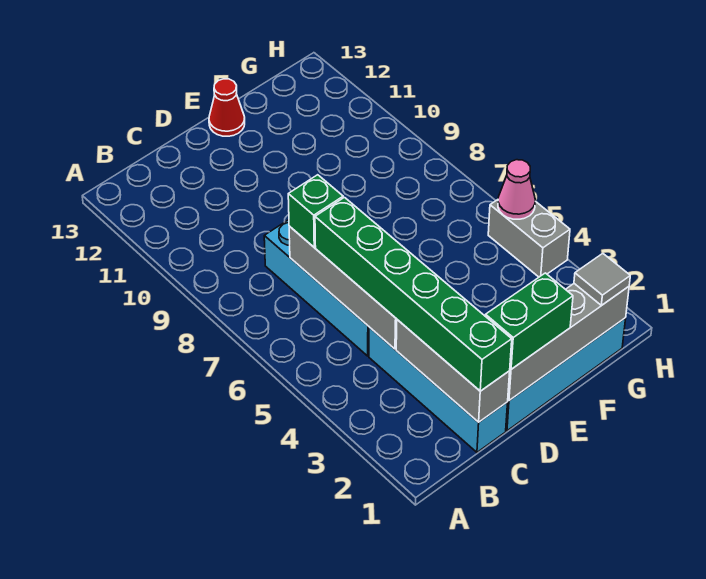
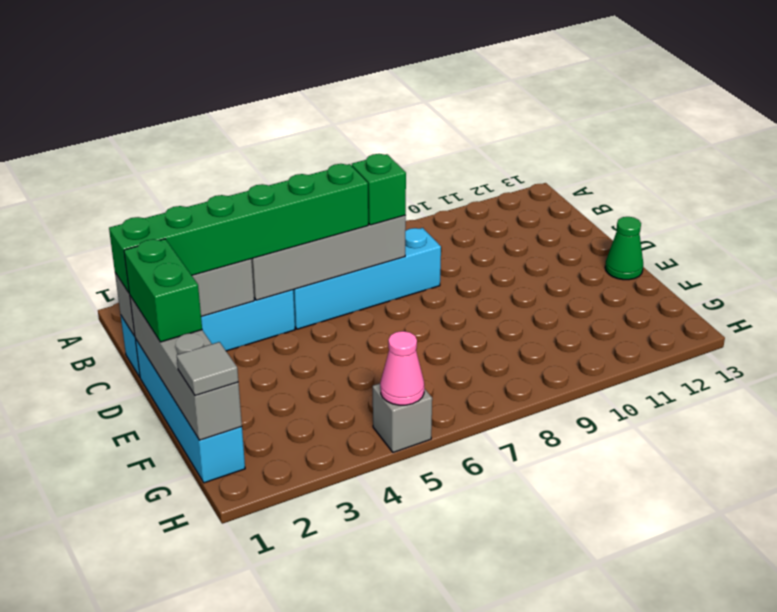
red cone E13 level 1 -> green cone E13 level 1
grey brick H4:H5 level 1 -> grey brick H5 level 1

